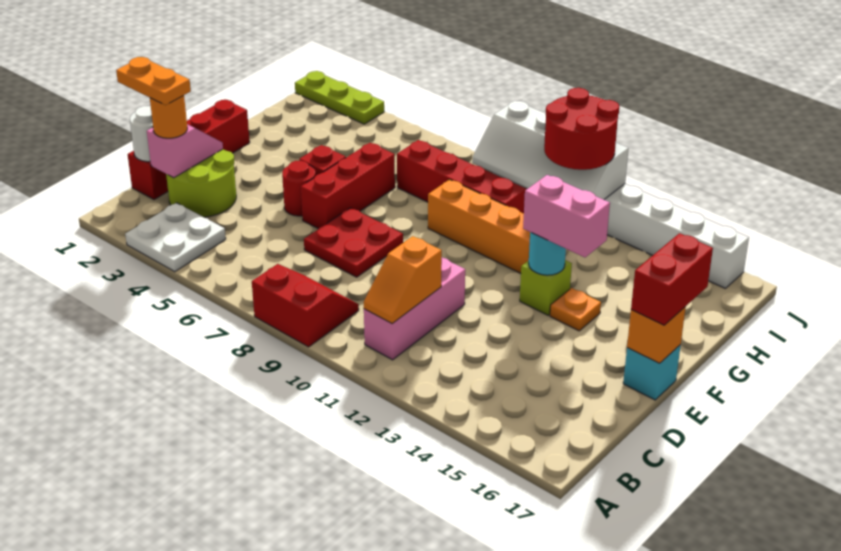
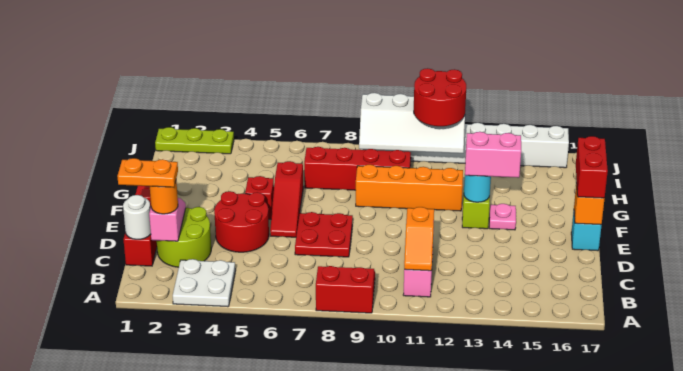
red round brick E5 level 1 -> red round brick D4:E5 level 1
red brick E6:G6 level 1 -> red slope E6:G6 level 1 top G
orange plate F14 level 1 -> pink plate F14 level 1

